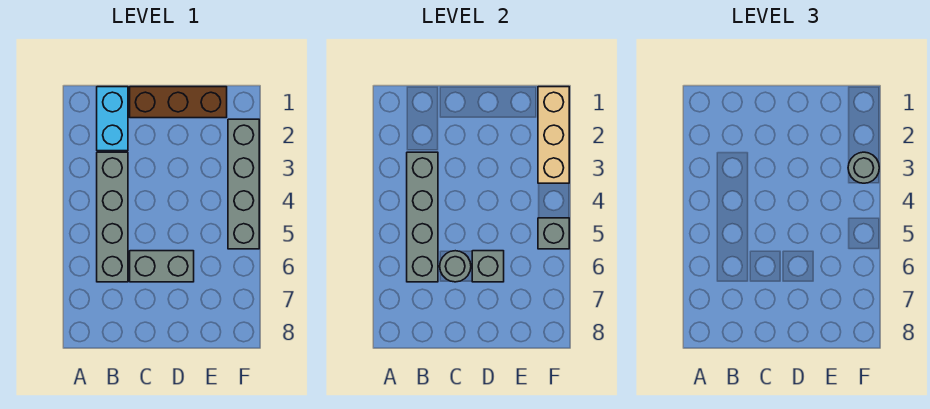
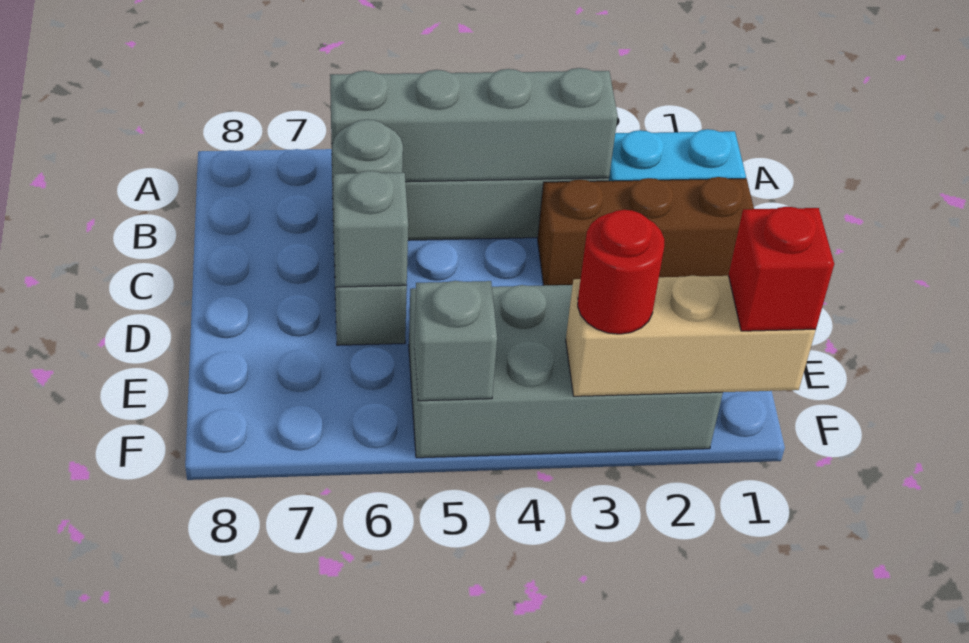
brown brick C1:E1 level 1 -> brown brick C1:C3 level 1
none -> red brick F1 level 3
grey brick F2:F5 level 1 -> grey brick E2:F5 level 1
grey round brick F3 level 3 -> red round brick F3 level 3

